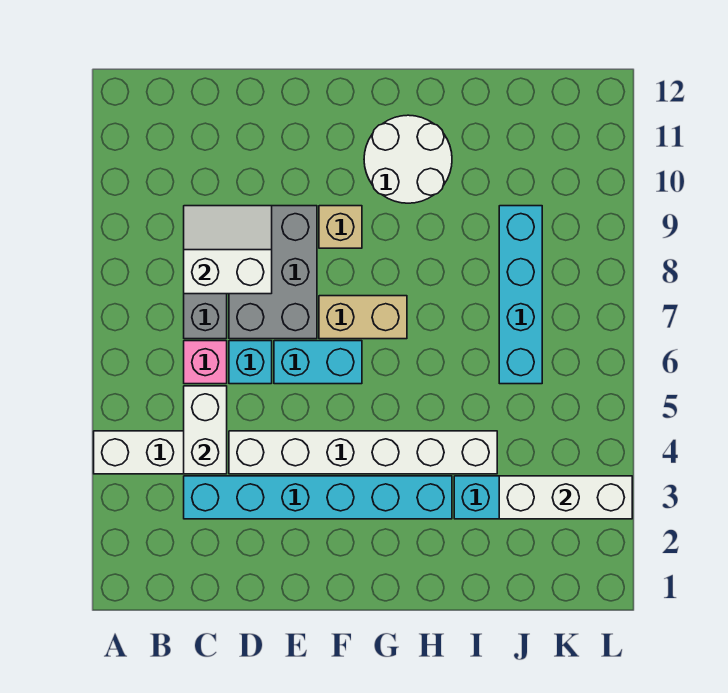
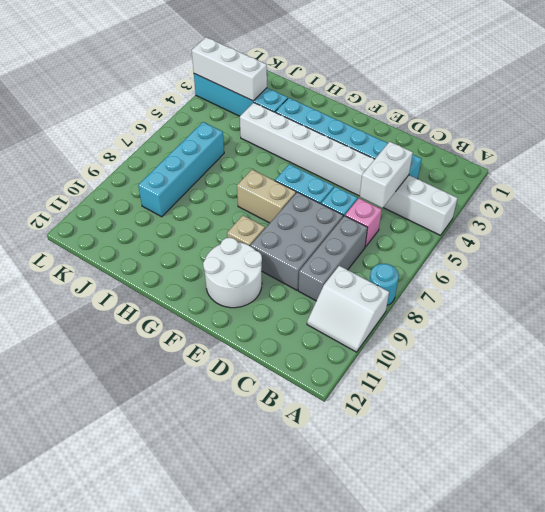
none -> cyan round brick A8 level 1
white slope C8:D9 level 2 top 8 -> white slope A9:B10 level 1 top 9
white round brick G10:H11 level 1 -> white round brick E10:F11 level 1

